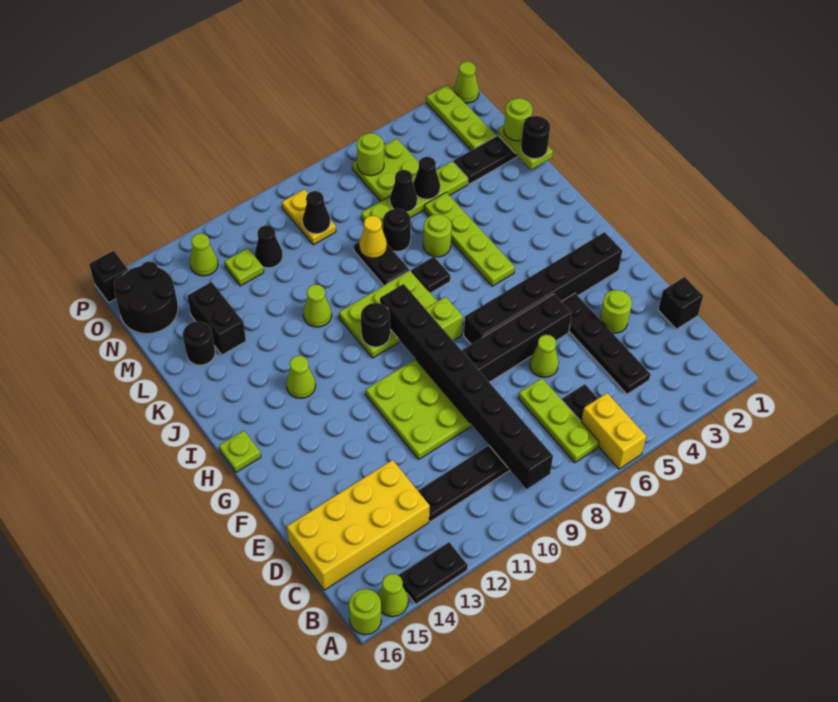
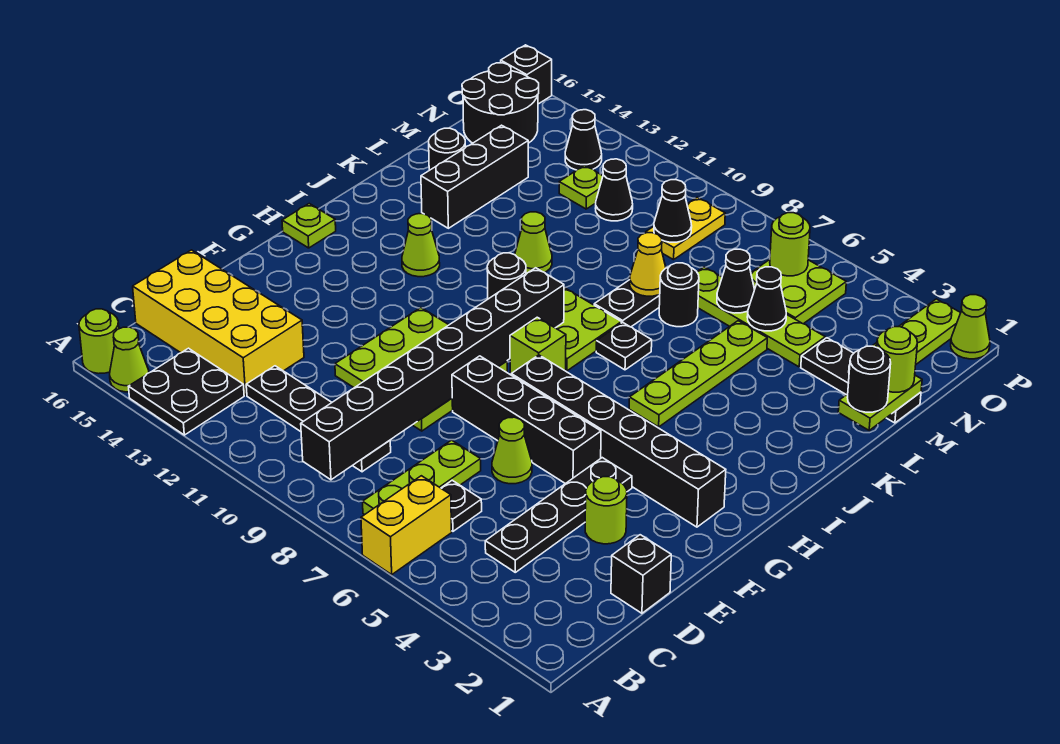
black plate A13:A14 level 1 -> black plate A13:B14 level 1
lime round brick K6 level 1 -> none
black brick L14:M14 level 1 -> black brick K14:M14 level 1
lime cone O13 level 1 -> black cone O13 level 1

